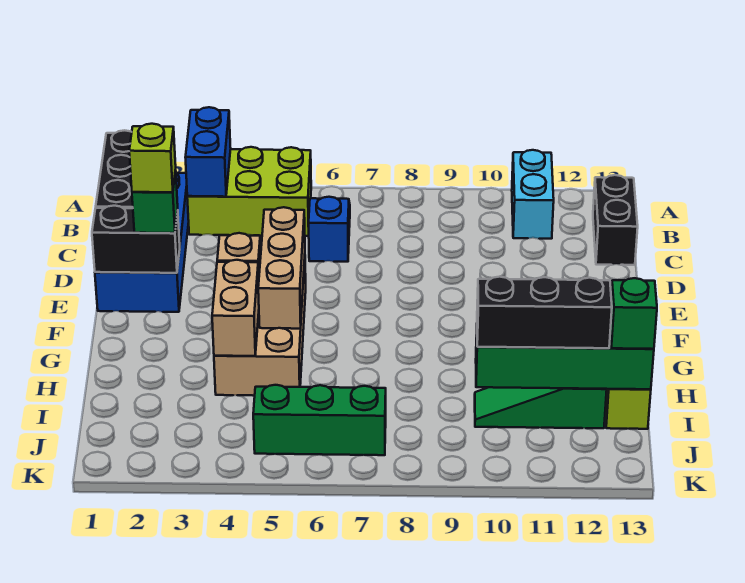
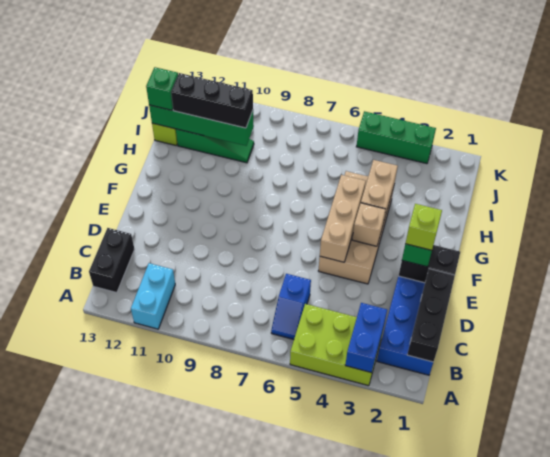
green brick J5:J7 level 1 -> green brick K3:K5 level 1

